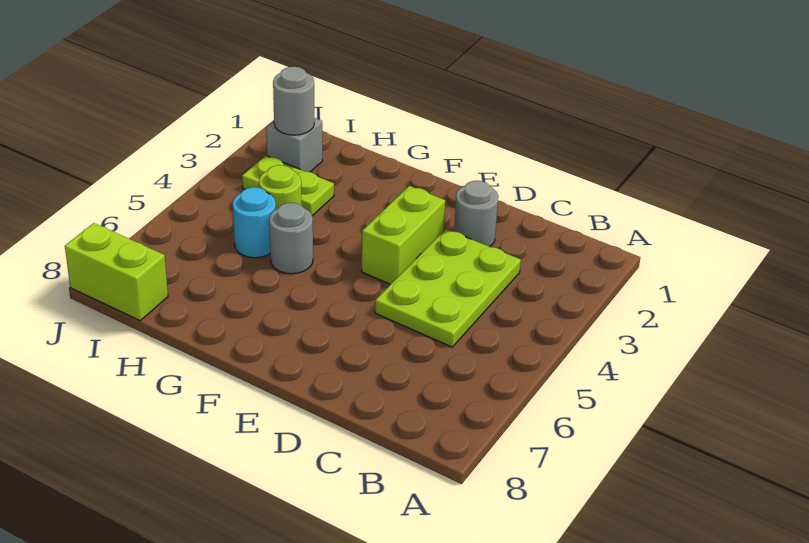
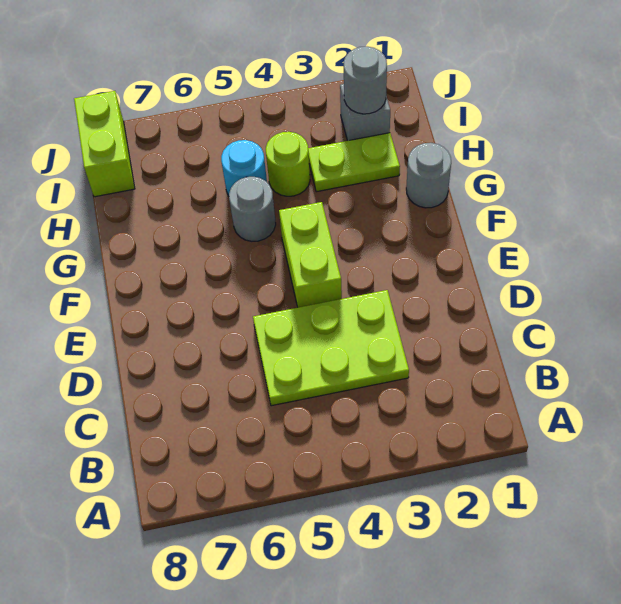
grey round brick D2 level 1 -> grey round brick G1 level 1
lime brick E3:E4 level 1 -> lime brick E4:F4 level 1
lime plate H3:I3 level 1 -> lime plate H2:H3 level 1

